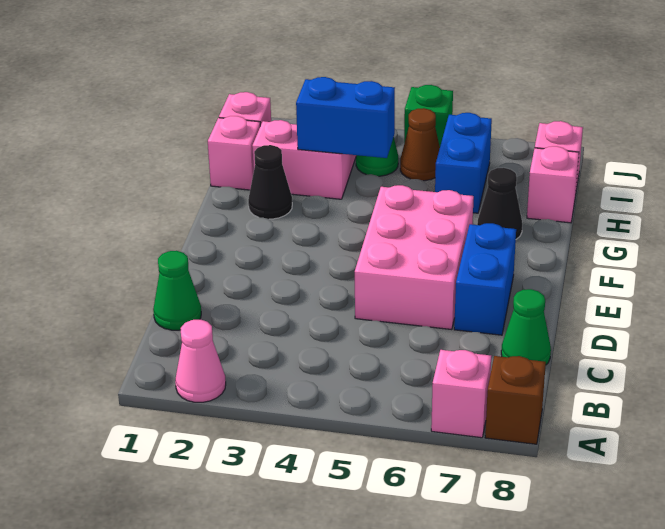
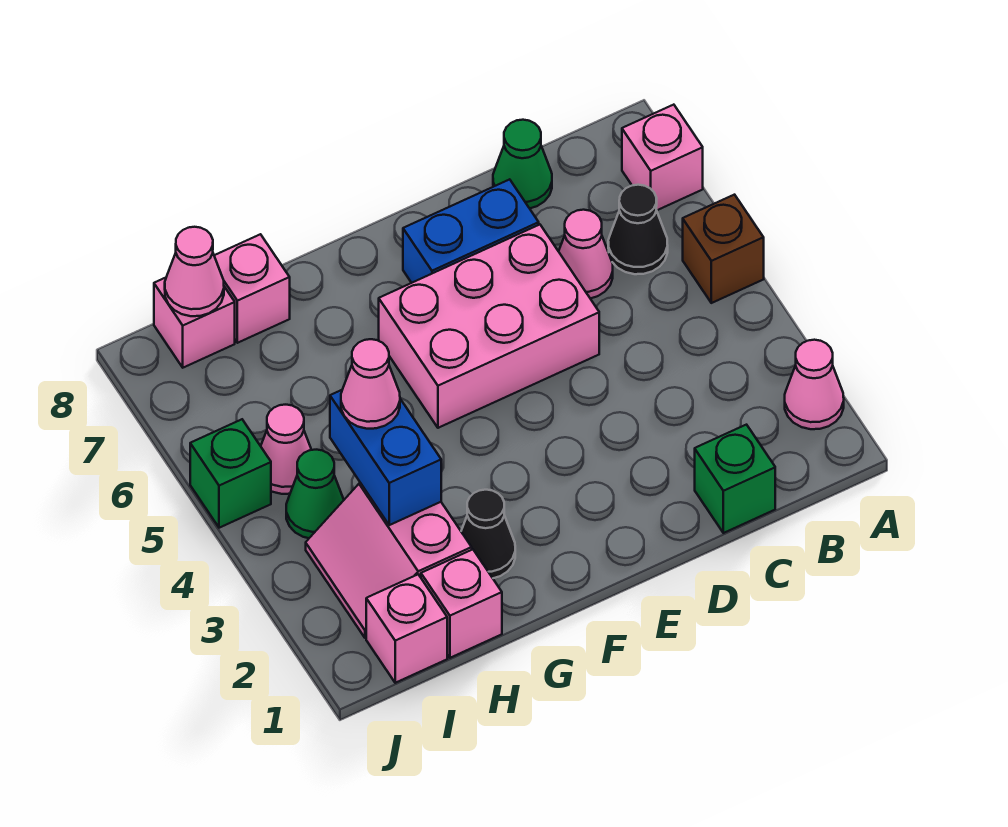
brown brick A8 level 1 -> brown brick A5 level 1
green cone C1 level 1 -> green brick C1 level 1
none -> pink cone C6 level 1
black cone G7 level 1 -> black cone B6 level 1
none -> pink cone H4 level 3
blue brick H6:I6 level 1 -> none
brown cone I5 level 1 -> pink cone I5 level 1
none -> pink cone I8 level 2

